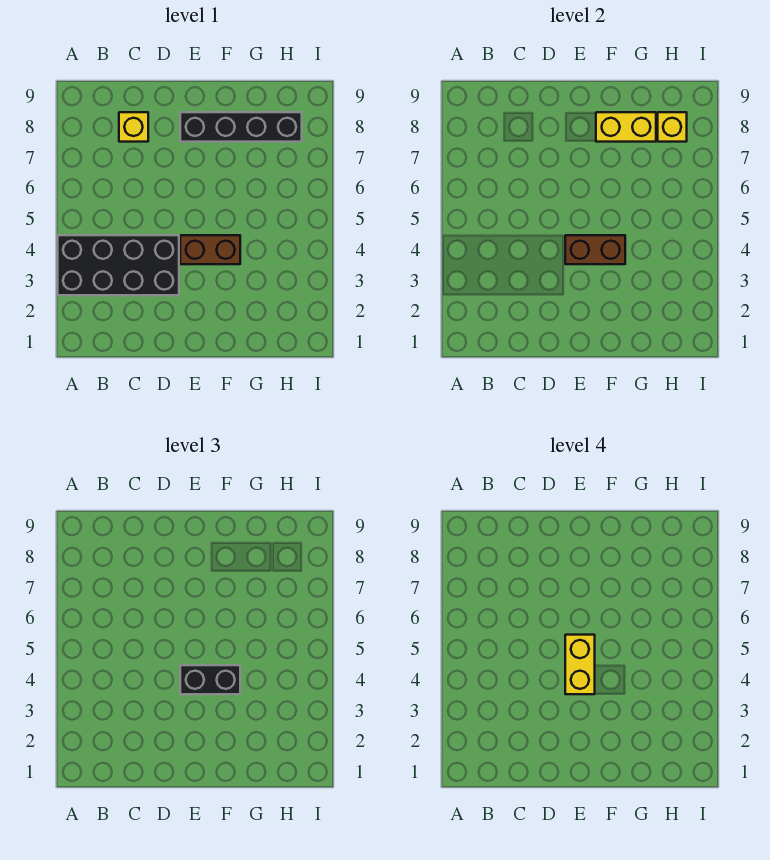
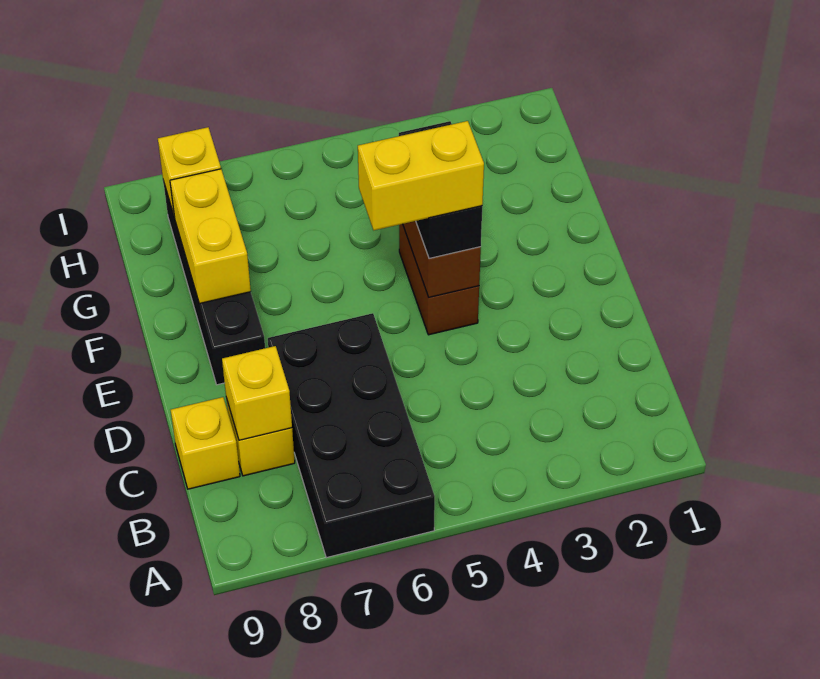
black brick A3:D4 level 1 -> black brick A6:D7 level 1
none -> yellow brick C8 level 2
none -> yellow brick C9 level 1

